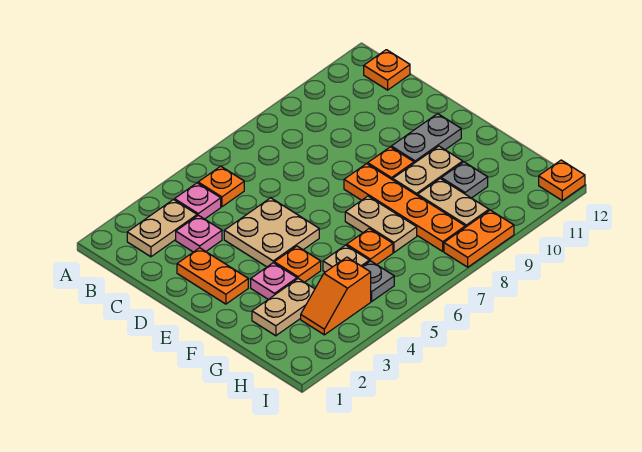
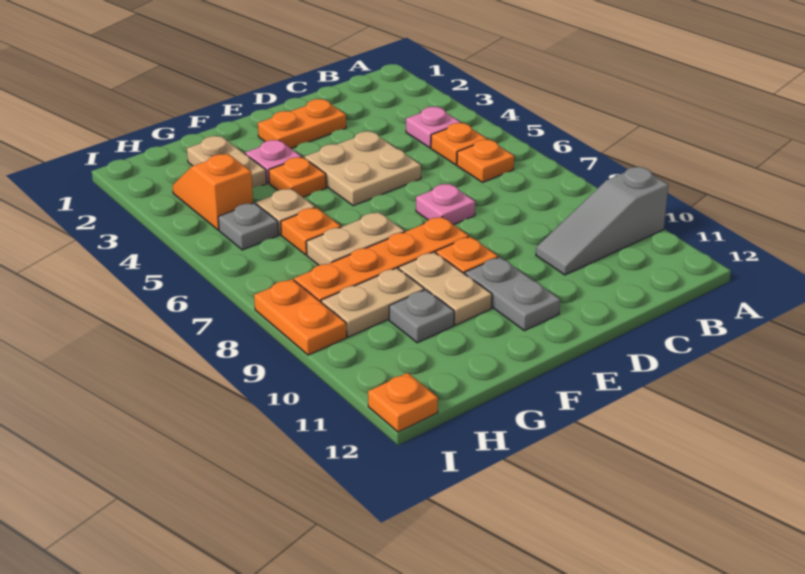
none -> grey slope A10:C10 level 1 top A
tan plate B2:B3 level 1 -> none
orange plate B12 level 1 -> orange plate B6 level 1
pink plate C3 level 1 -> pink plate D7 level 1

